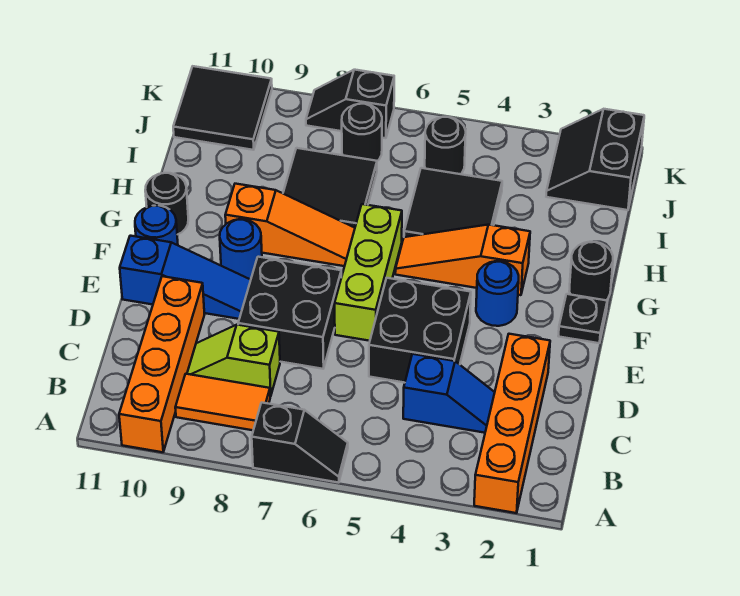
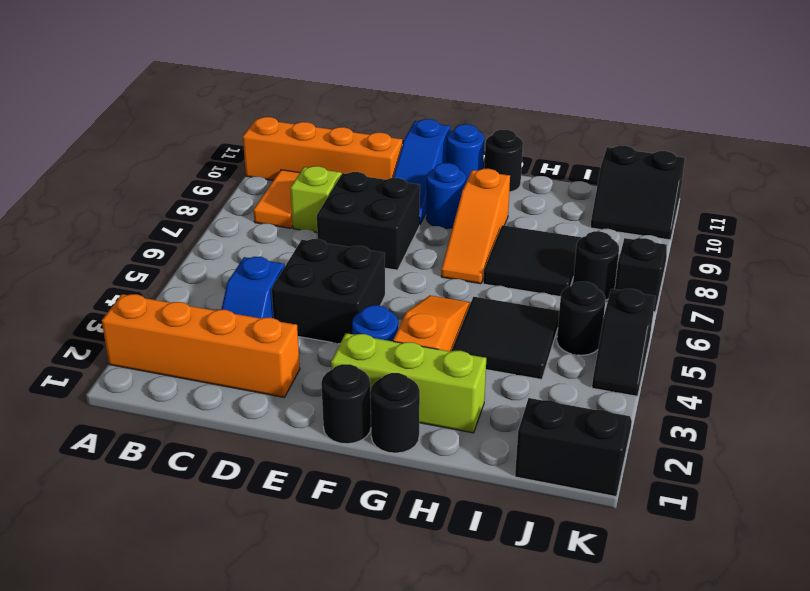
black slope A6:A7 level 1 top 7 -> black slope K4:K5 level 1 top 5
lime brick E6:G6 level 1 -> lime brick F2:H2 level 1
black plate F1 level 1 -> black round brick F1 level 1
black tile J10:K11 level 1 -> black slope J10:K11 level 1 top 11

